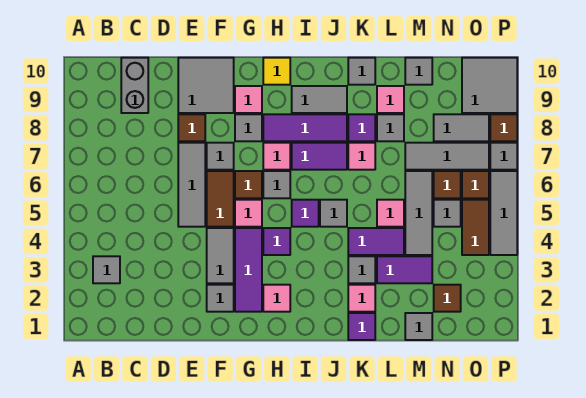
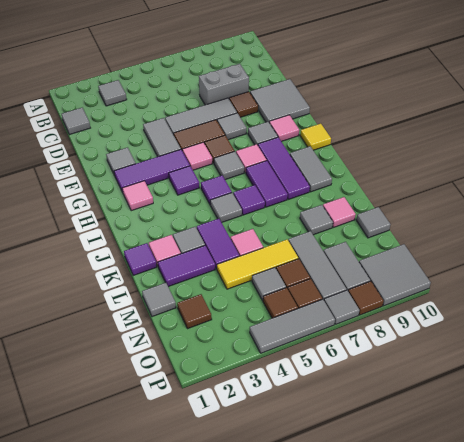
grey brick C9:C10 level 1 -> grey brick D7:D8 level 1
grey tile F3:F4 level 1 -> grey tile E4:F4 level 1
pink tile K7 level 1 -> none
purple tile K8 level 1 -> purple tile J6 level 1
grey tile K10 level 1 -> grey tile C1 level 1
purple tile L3:M3 level 1 -> purple tile L2:L3 level 1
grey tile M4:M6 level 1 -> yellow tile M4:M6 level 1
brown tile O4:O5 level 1 -> brown tile O5 level 1

